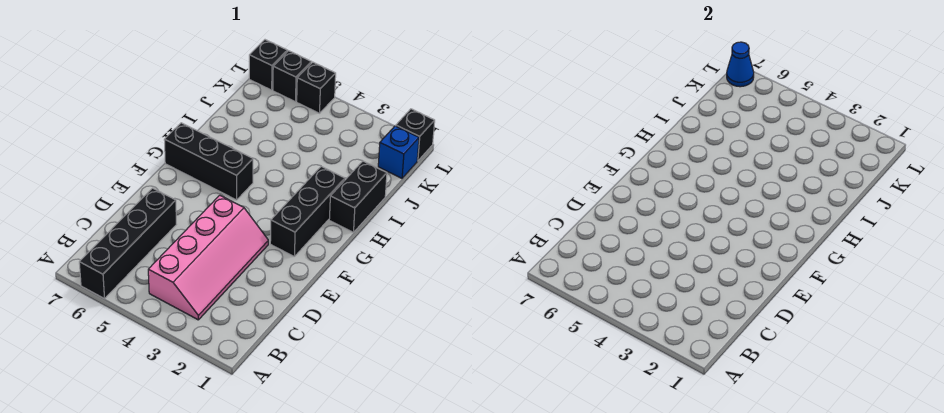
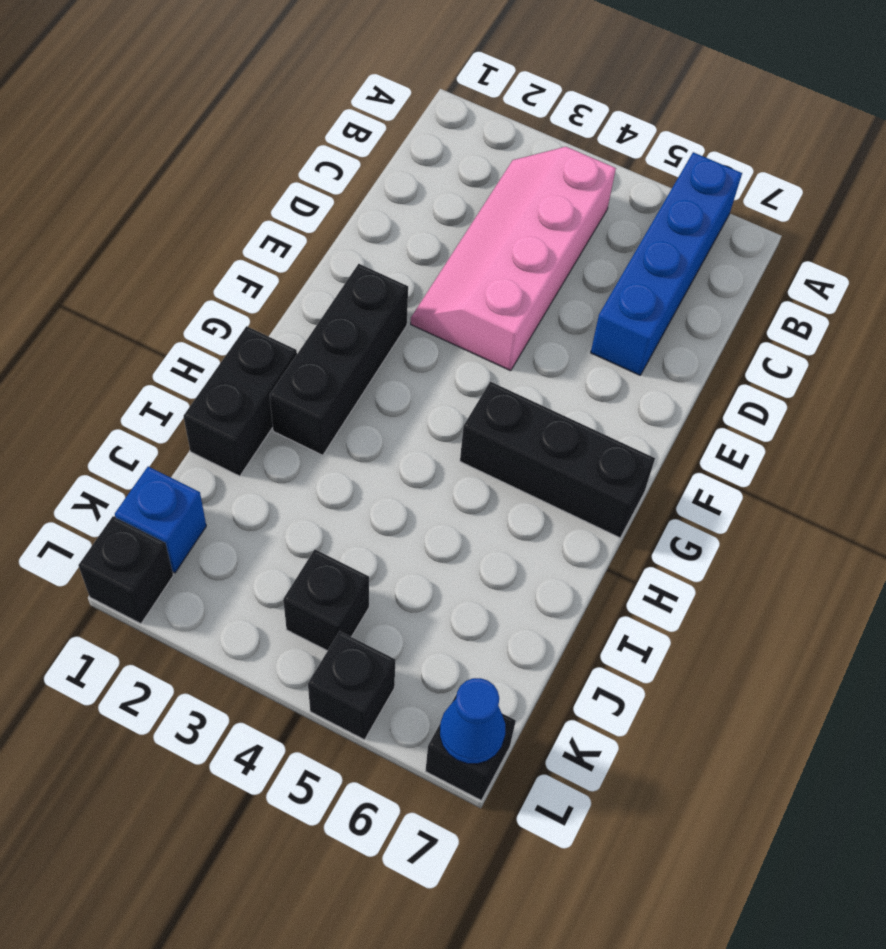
black brick A6:D6 level 1 -> blue brick A6:D6 level 1
black brick L6 level 1 -> black brick K4 level 1

